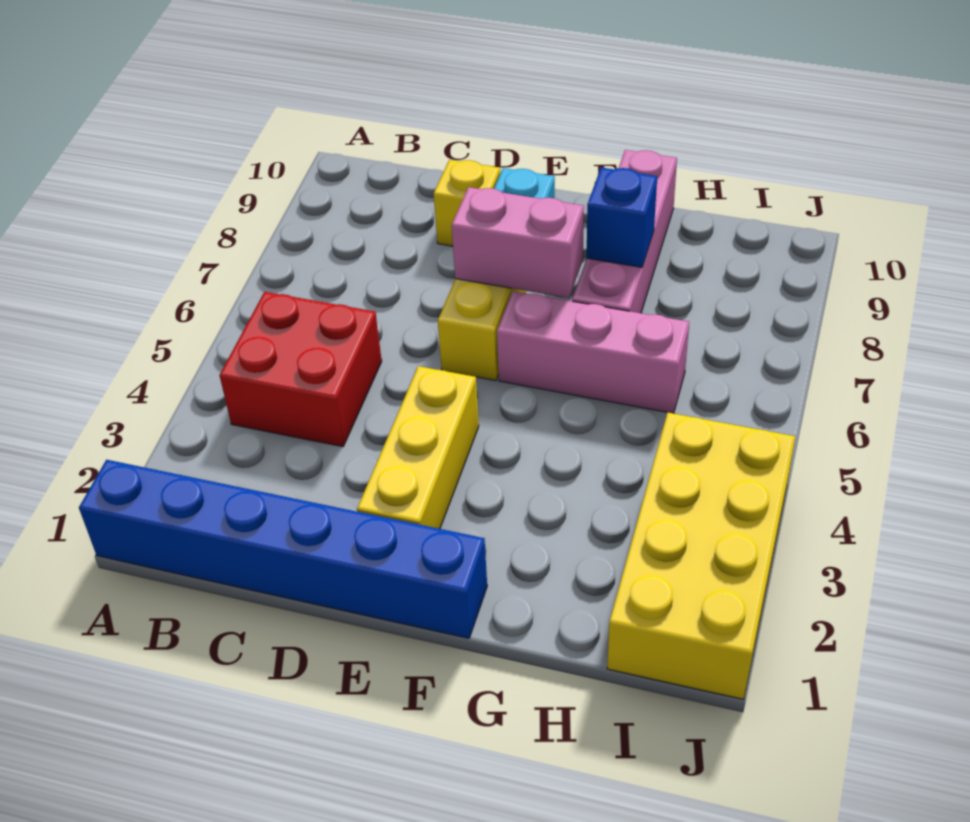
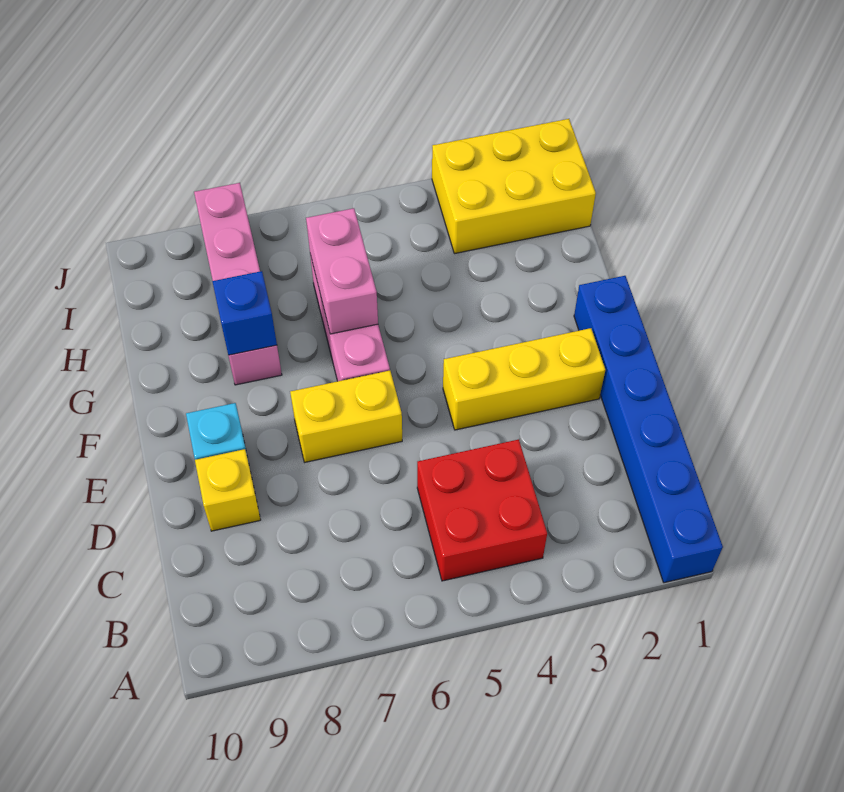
pink brick E7:F7 level 2 -> pink brick G6:H6 level 2
pink brick G7:G10 level 1 -> pink brick G8:J8 level 1
yellow brick I1:J4 level 1 -> yellow brick I1:J3 level 1

